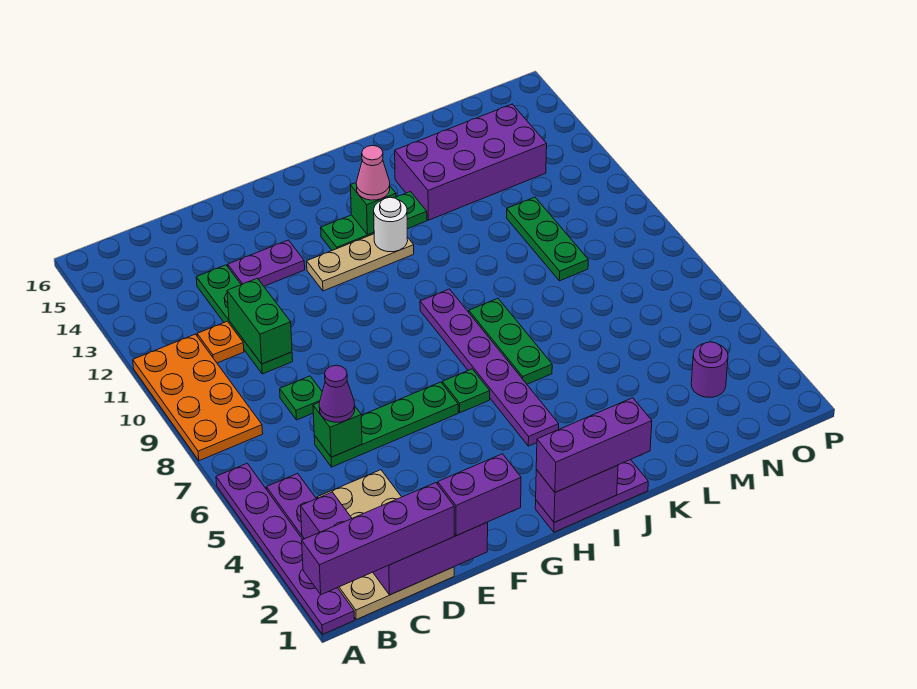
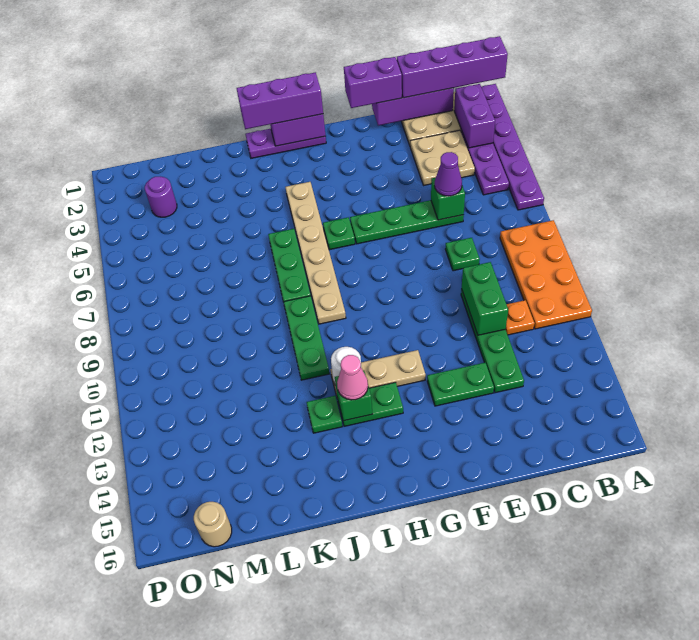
purple plate E13:F13 level 1 -> green plate E13:F13 level 1
purple plate I4:I9 level 1 -> tan plate I4:I9 level 1
purple brick K13:N14 level 1 -> none
green plate M9:M11 level 1 -> green plate J9:J11 level 1
none -> tan round brick N16 level 1

